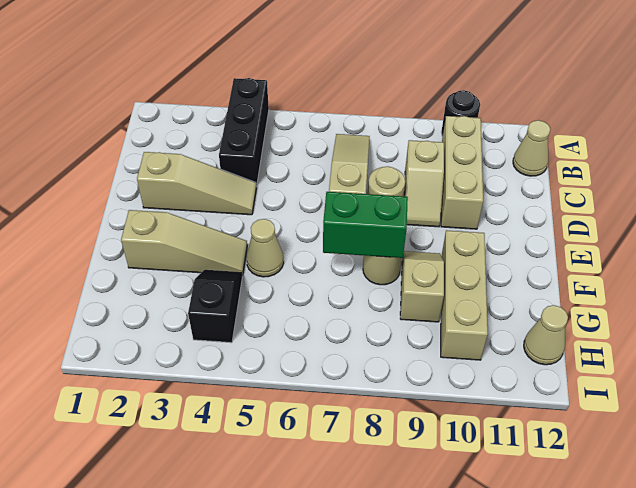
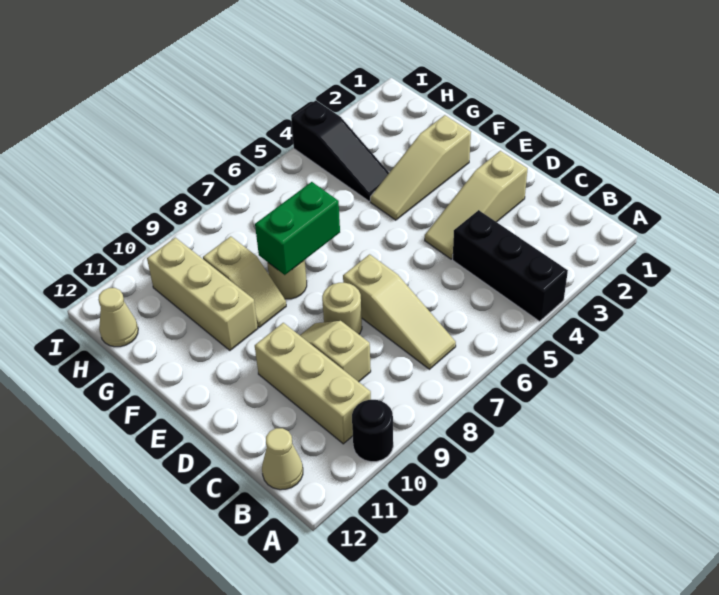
tan cone F5 level 1 -> none
black slope G4:H4 level 1 top H -> black slope G4:I4 level 1 top I

